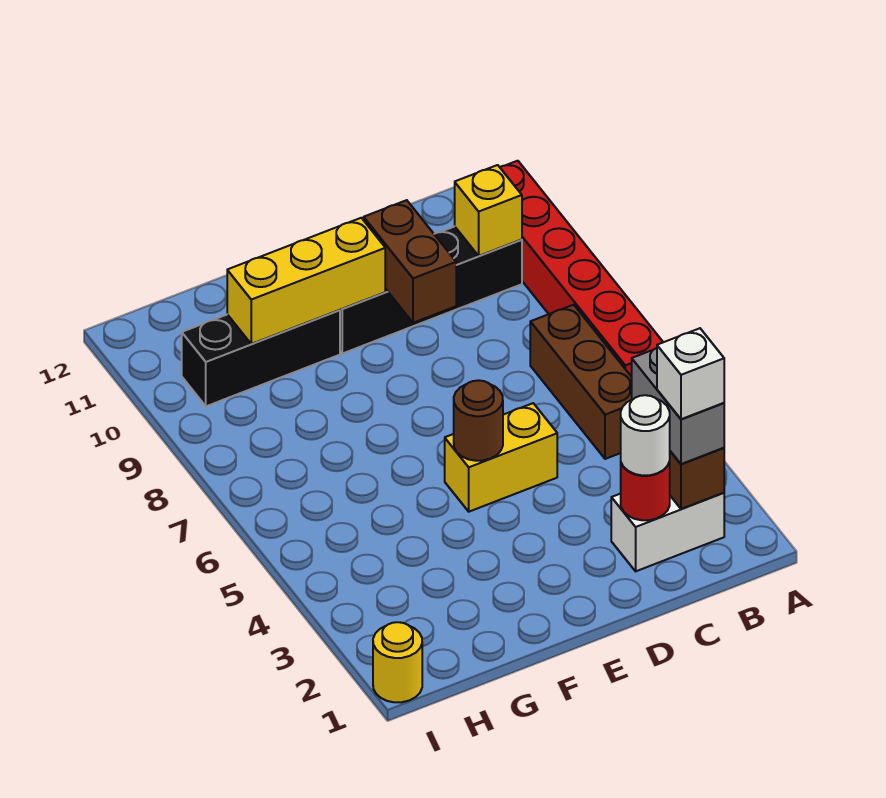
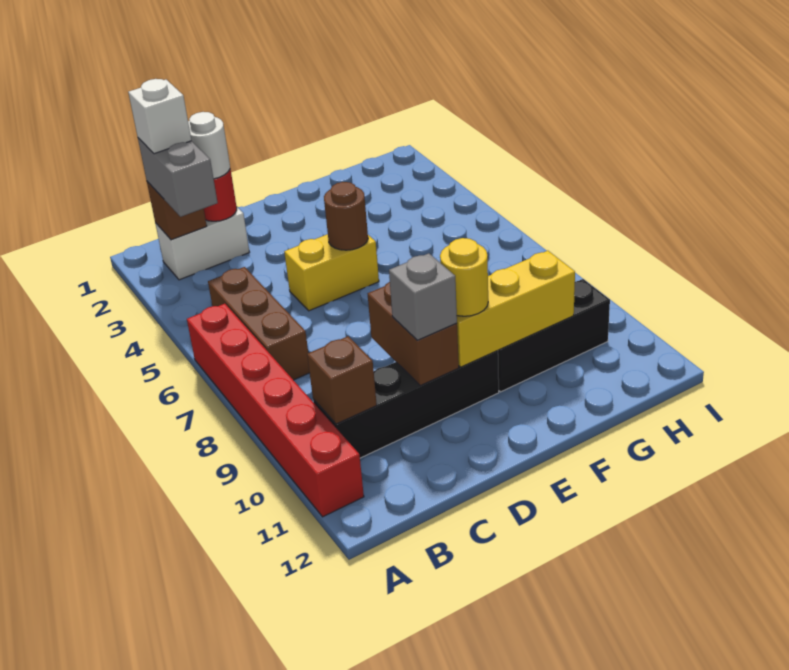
yellow brick B10 level 2 -> brown brick B10 level 2
none -> grey brick D10 level 3
yellow round brick I1 level 1 -> yellow round brick E10 level 3

